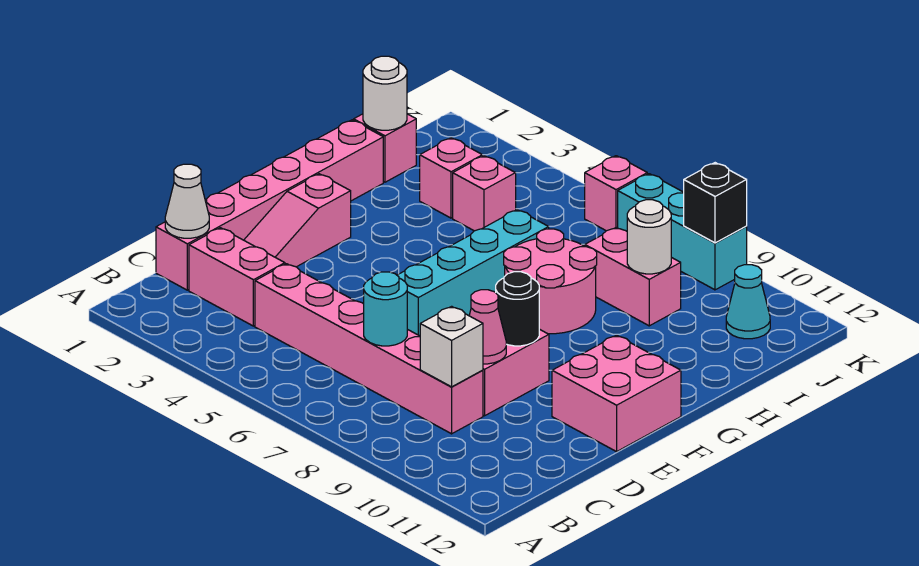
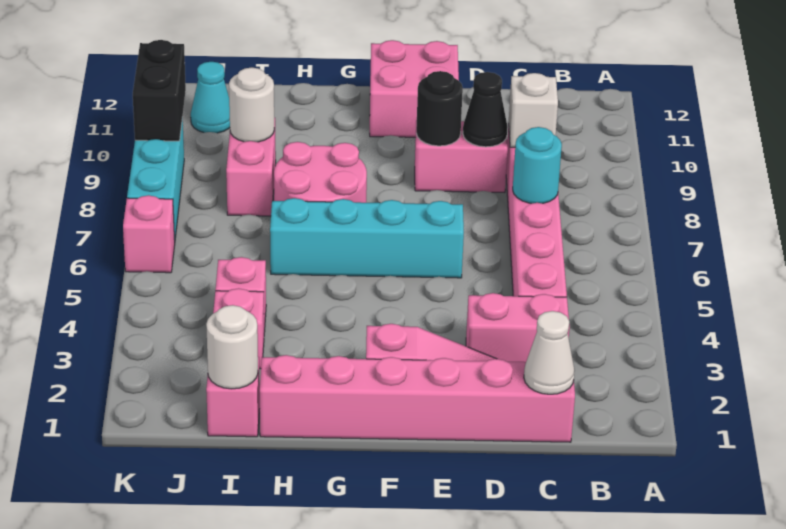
pink brick C2:C3 level 1 -> pink brick C3:D3 level 1
pink cone D9 level 2 -> black cone D9 level 2
black brick K9 level 2 -> black brick K9:K10 level 2

